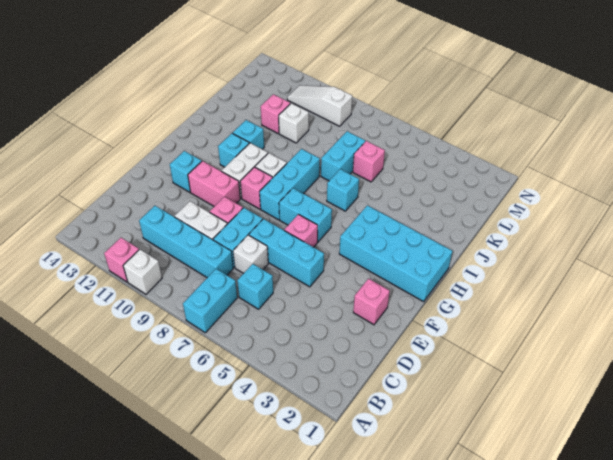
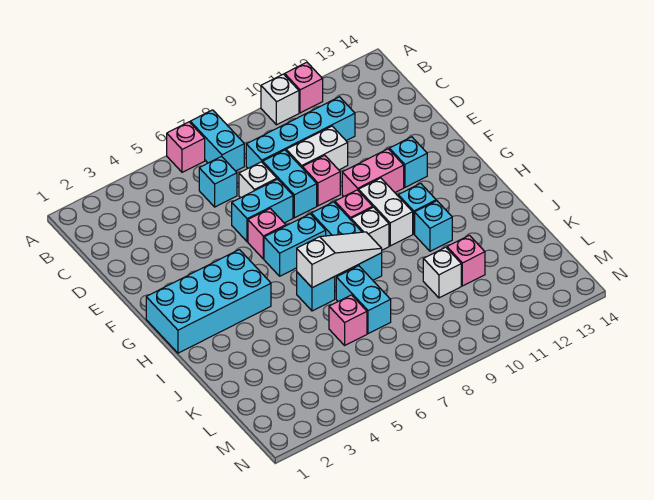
pink brick E2 level 1 -> pink brick A6 level 1
cyan brick E5:E7 level 1 -> cyan brick E6:E7 level 1
white slope M9:M11 level 1 top 9 -> white slope I6:I8 level 2 top 6

